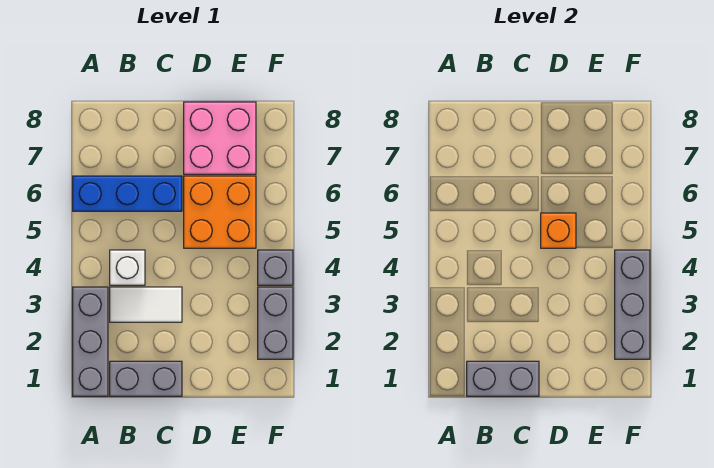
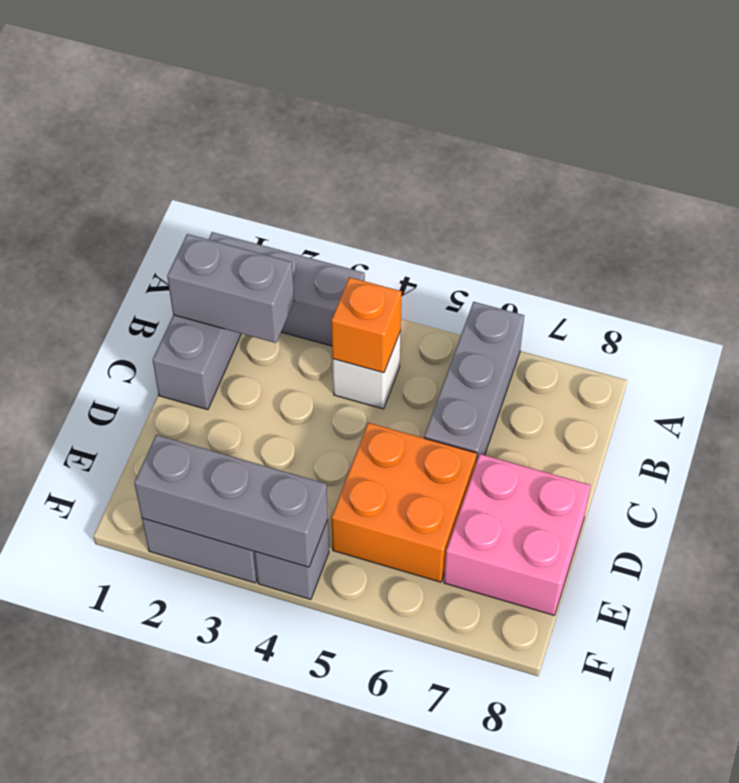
blue brick A6:C6 level 1 -> grey brick A6:C6 level 1
grey brick B1:C1 level 2 -> grey brick B1:B2 level 2
white tile B3:C3 level 1 -> none
orange brick D5 level 2 -> orange brick B4 level 2

